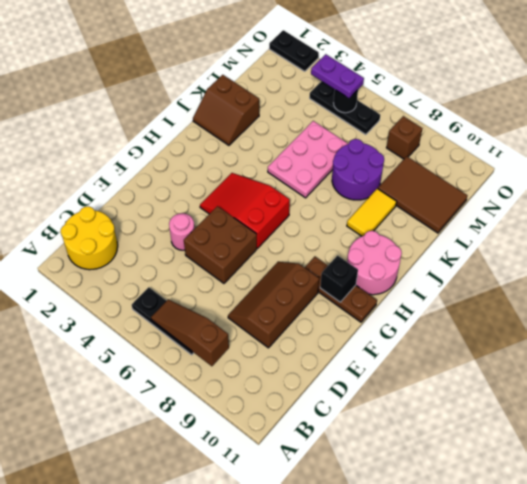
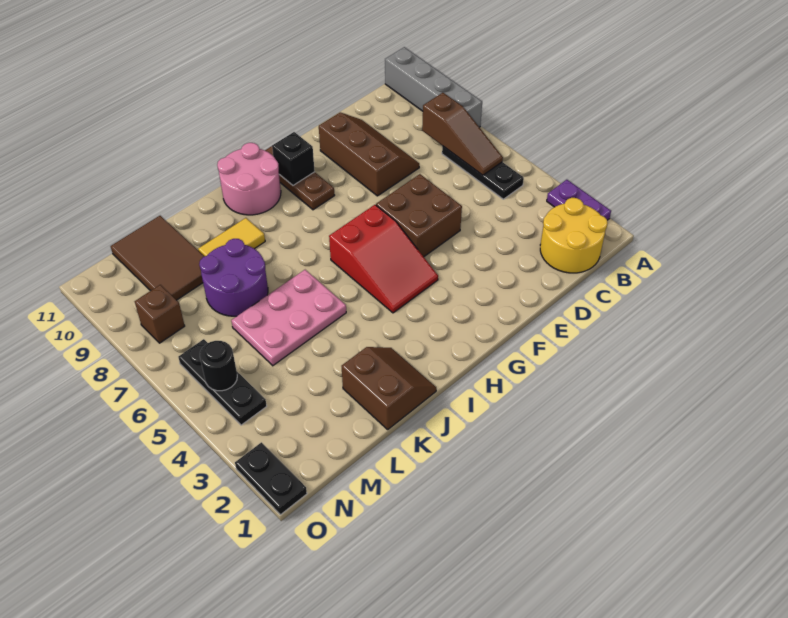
none -> grey brick A8:A11 level 1
brown slope D8:F9 level 1 top 9 -> brown slope D8:E10 level 1 top E
pink round brick E4 level 1 -> none
purple plate N4:N5 level 3 -> purple plate A2:A3 level 1

